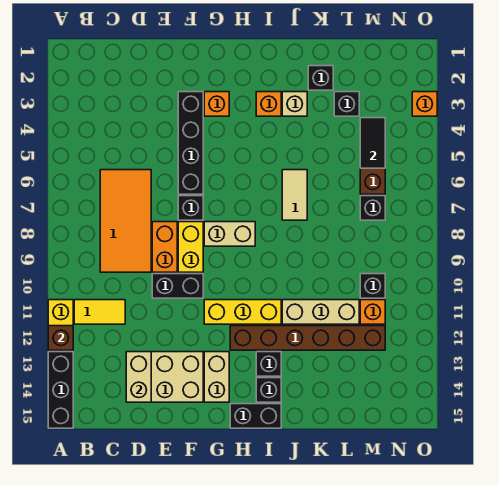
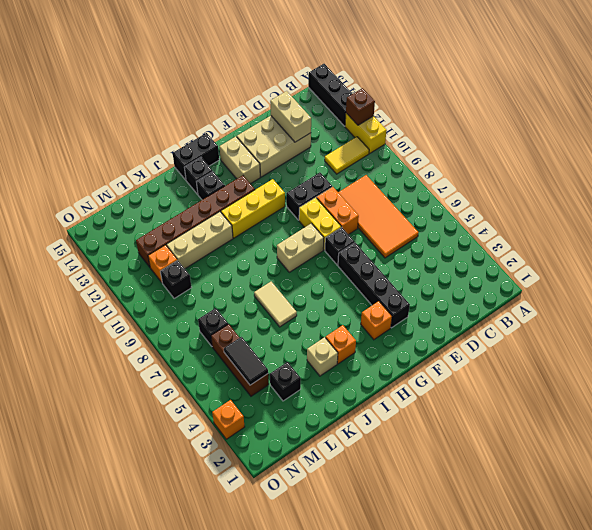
black brick K2 level 1 -> none

